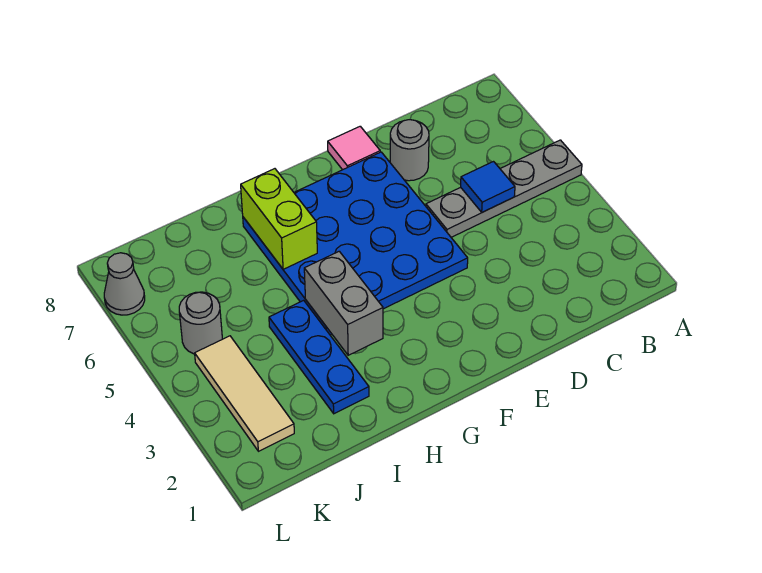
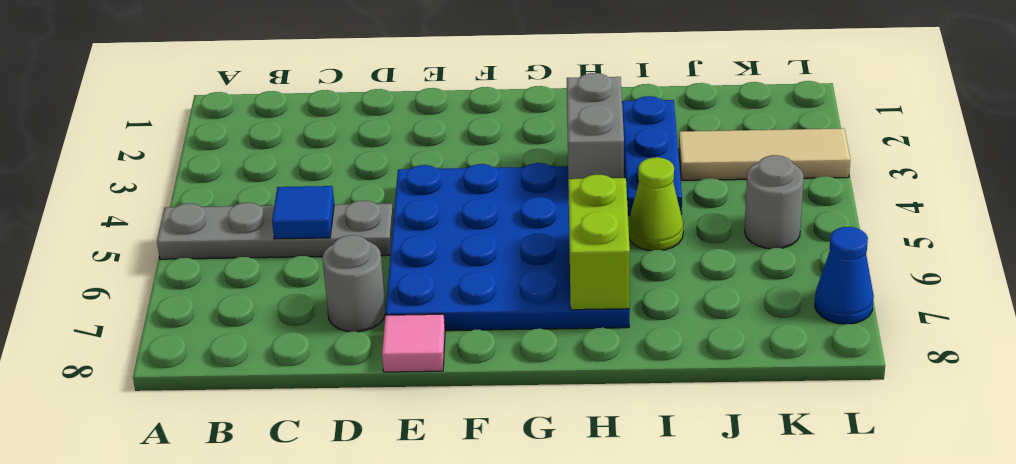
none -> lime cone I5 level 1
tan tile K2:K4 level 1 -> tan tile J3:L3 level 1
grey cone L7 level 1 -> blue cone L7 level 1

